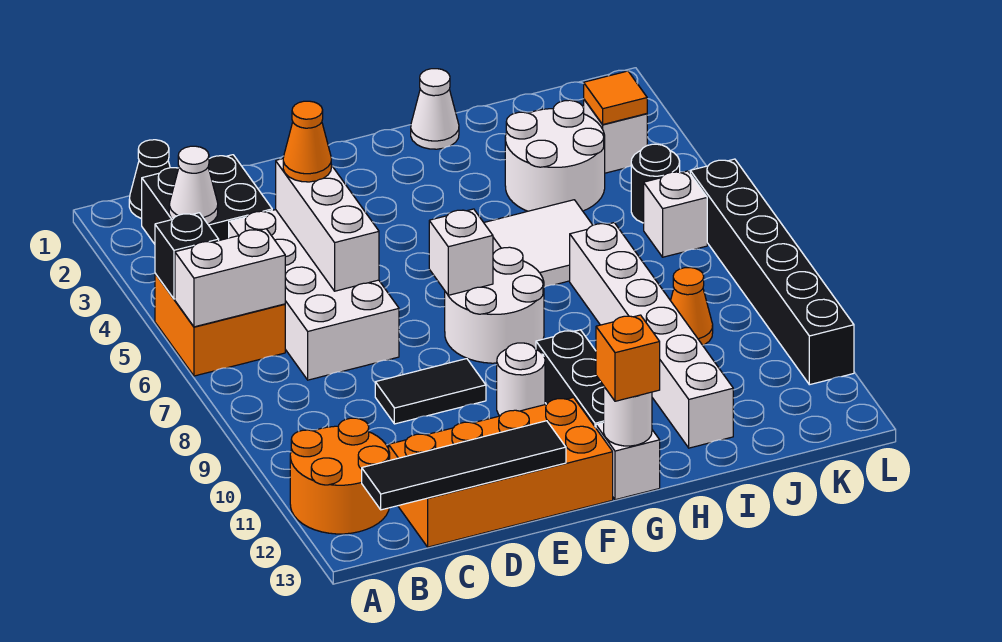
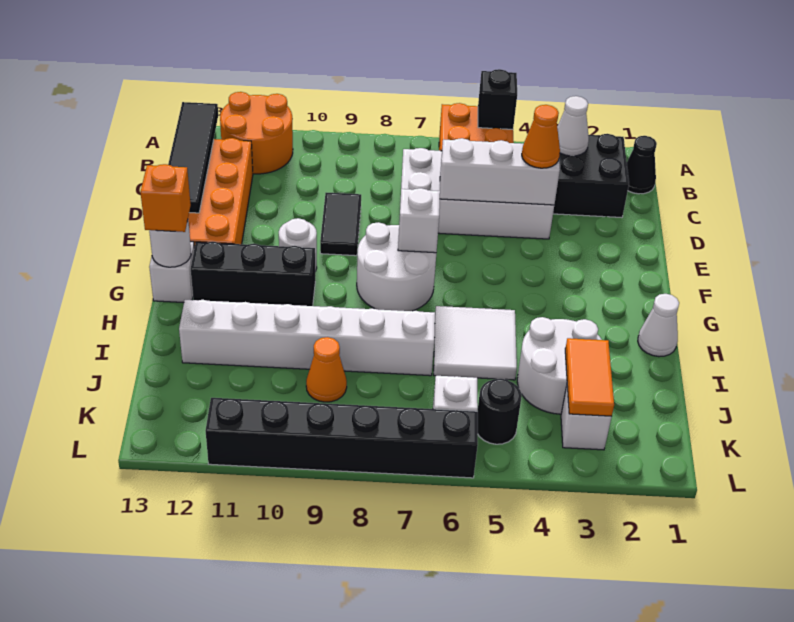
white brick A6:B6 level 2 -> none
orange tile K3 level 2 -> orange tile J3:K3 level 2

